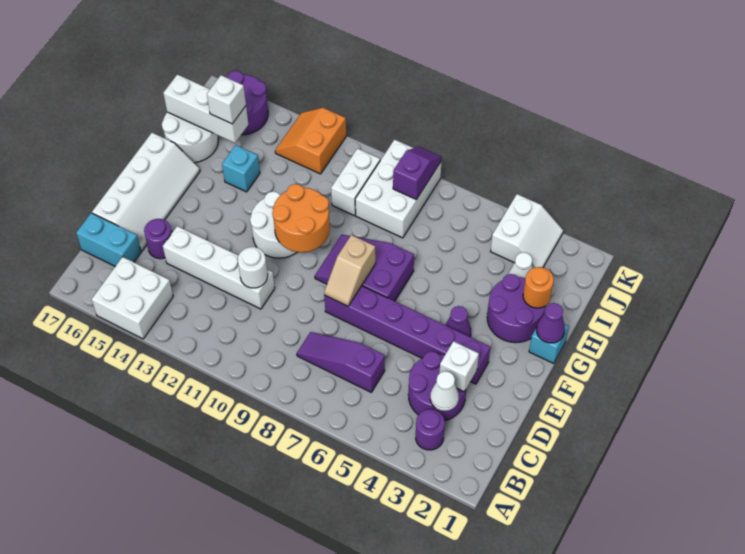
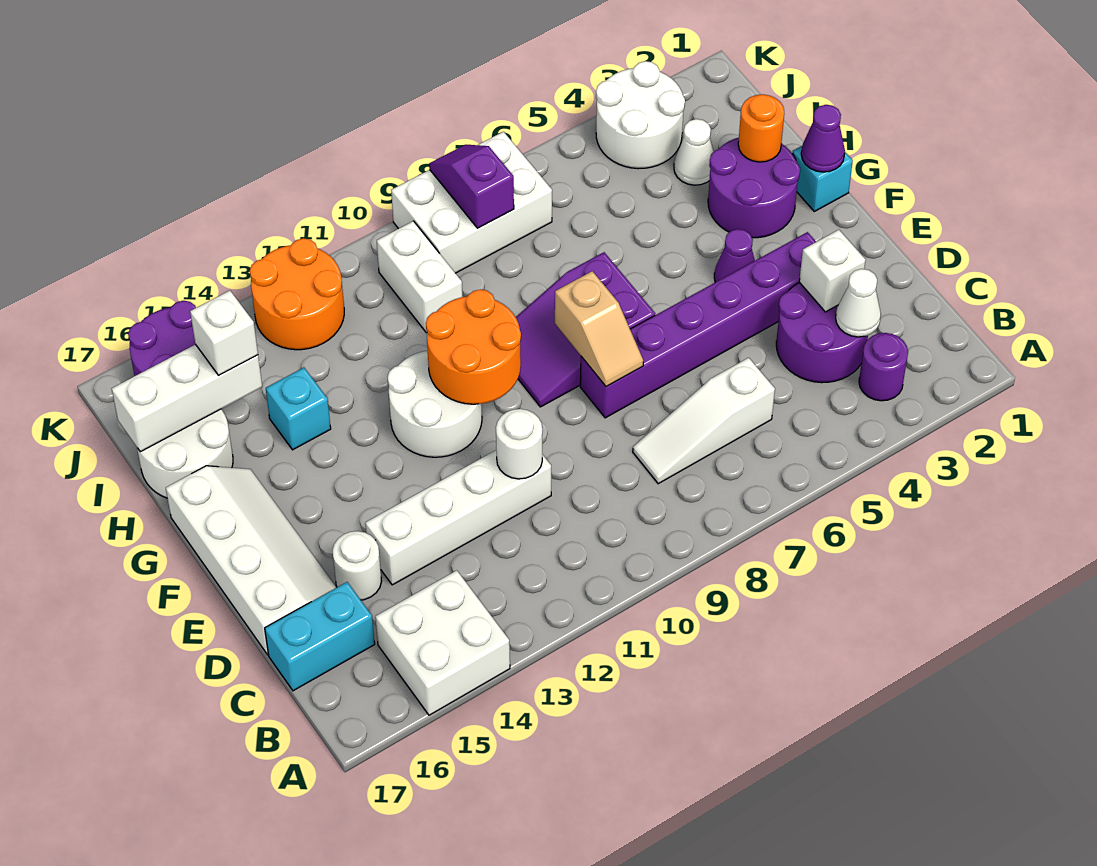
purple slope C6:C8 level 1 top 6 -> white slope C6:C8 level 1 top 6
purple round brick D15 level 1 -> white round brick D15 level 1
white brick I8:K9 level 1 -> white brick J7:K9 level 1
white slope J3:K4 level 1 top 4 -> white round brick J3:K4 level 1
orange slope J12:K13 level 1 top 12 -> orange round brick J12:K13 level 1

